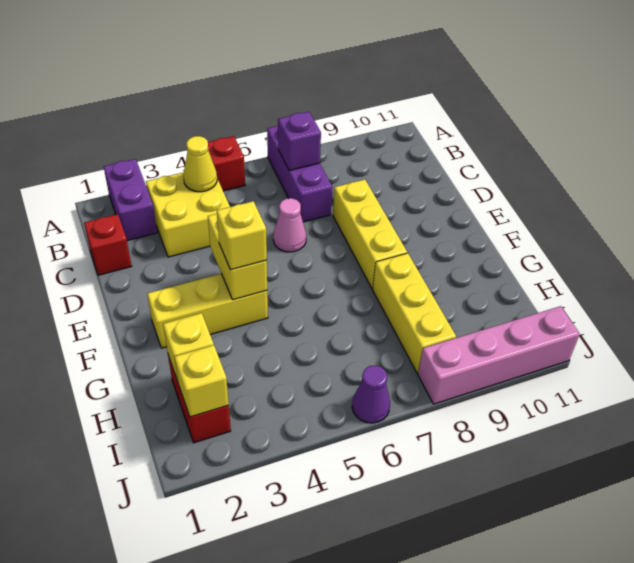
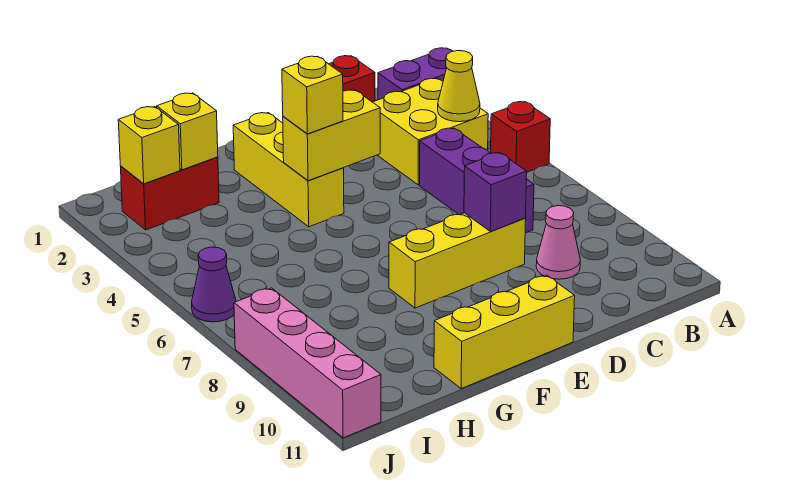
purple brick A7:C7 level 1 -> purple brick C5:C7 level 1
purple brick B7 level 2 -> purple brick D8 level 2
pink cone D6 level 1 -> pink cone C9 level 1
yellow brick G8:I8 level 1 -> yellow brick E11:G11 level 1

